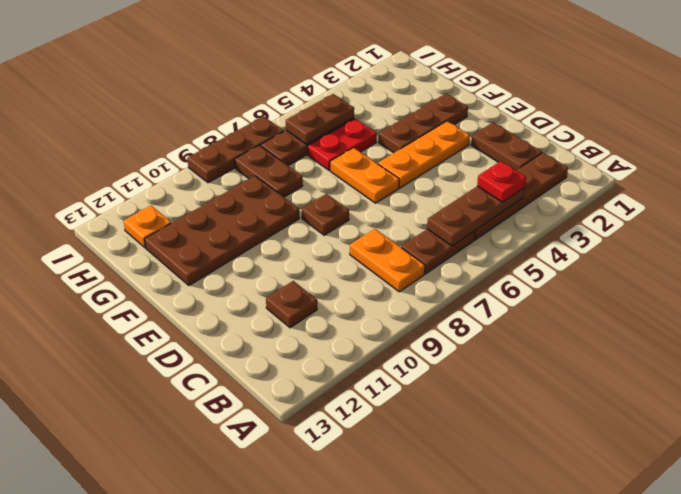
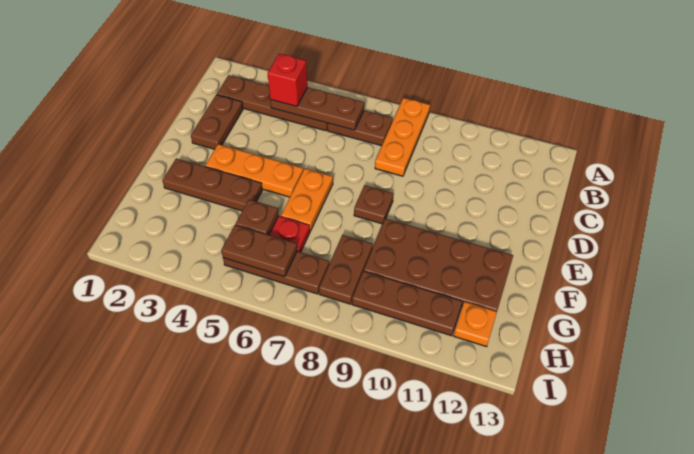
red plate B4 level 3 -> red brick B4 level 3
orange plate B8:C8 level 1 -> orange plate A8:C8 level 1
brown plate C11 level 1 -> brown plate G5 level 2
brown plate I7:I9 level 1 -> brown plate H9:H11 level 1

